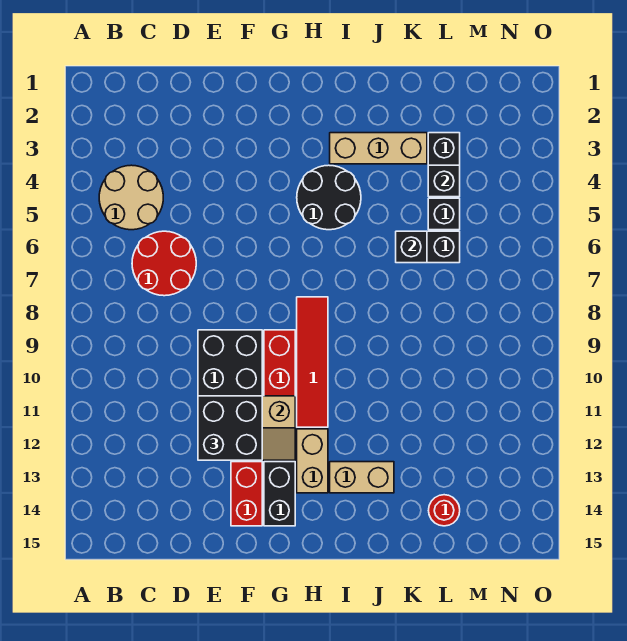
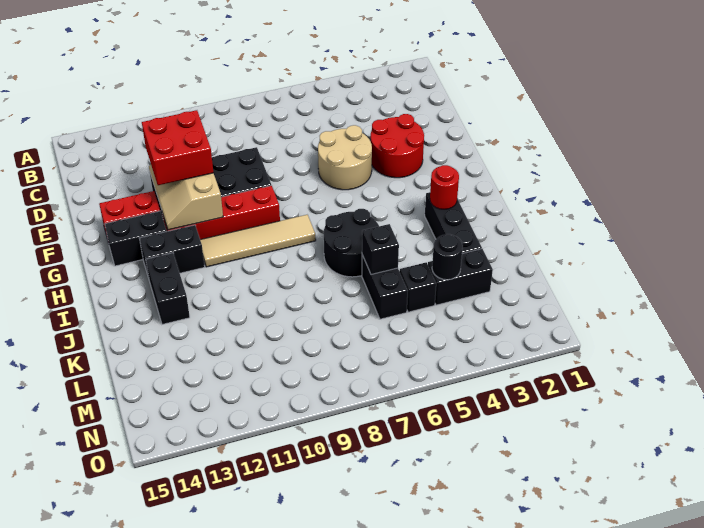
tan round brick B4:C5 level 1 -> tan round brick E5:F6 level 1
red round brick C6:D7 level 1 -> red round brick E3:F4 level 1
black brick E11:F12 level 3 -> red brick E11:F12 level 3
black round brick H4:I5 level 1 -> black round brick I6:J7 level 1
red tile H8:H11 level 1 -> tan tile H8:H11 level 1
tan brick H12:H13 level 1 -> black brick H12:H13 level 1
tan brick I3:K3 level 1 -> black brick I3:K3 level 1
tan brick I13:J13 level 1 -> black brick I13:J13 level 1
black brick L4 level 2 -> black round brick L4 level 2
red round brick L14 level 1 -> red round brick I3 level 2

